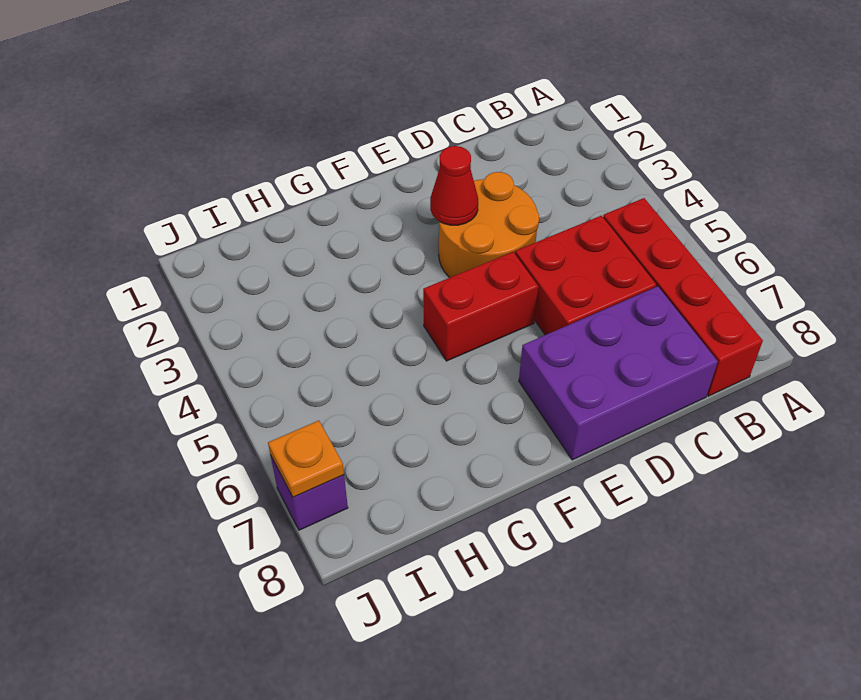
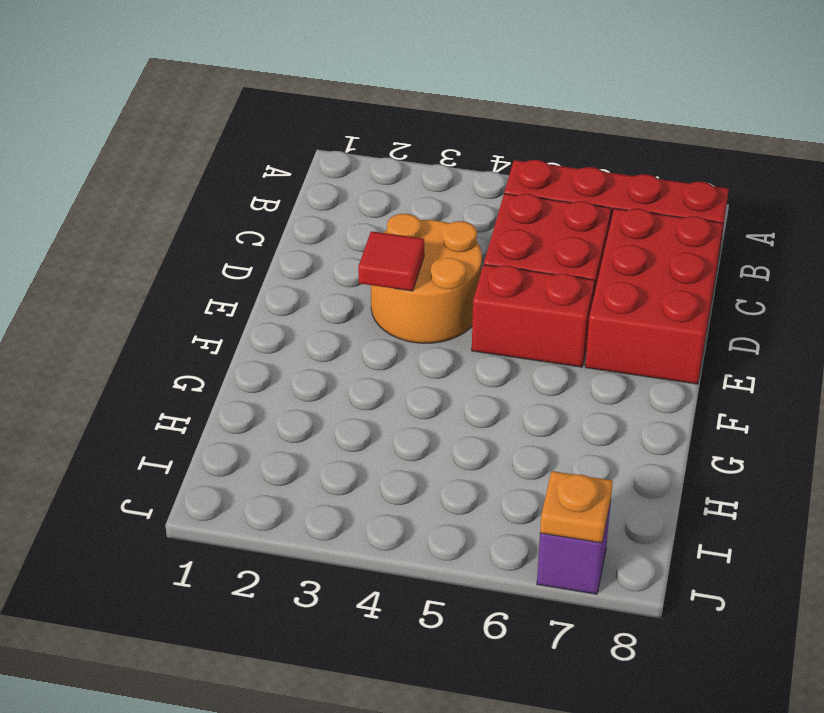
purple brick C7:E8 level 1 -> red brick C7:E8 level 1
red cone E3 level 2 -> red tile E3 level 2
red brick E5:F5 level 1 -> red brick E5:E6 level 1

